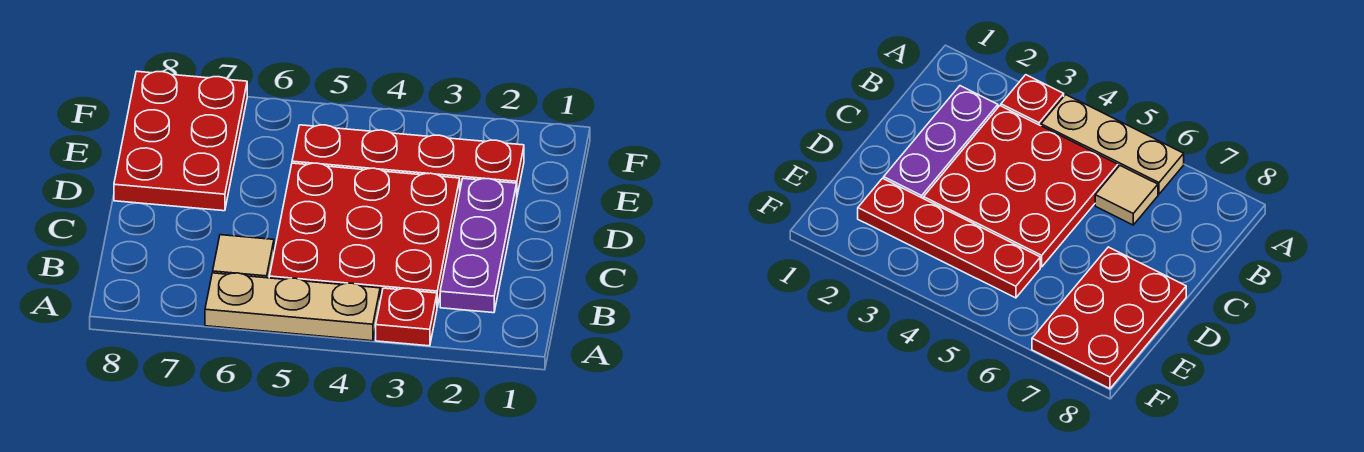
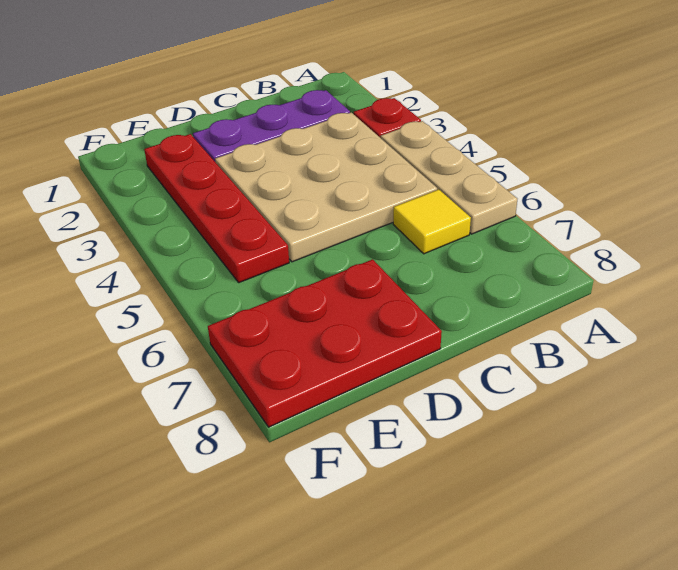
red plate B3:D5 level 1 -> tan plate B3:D5 level 1
tan tile B6 level 1 -> yellow tile B6 level 1

